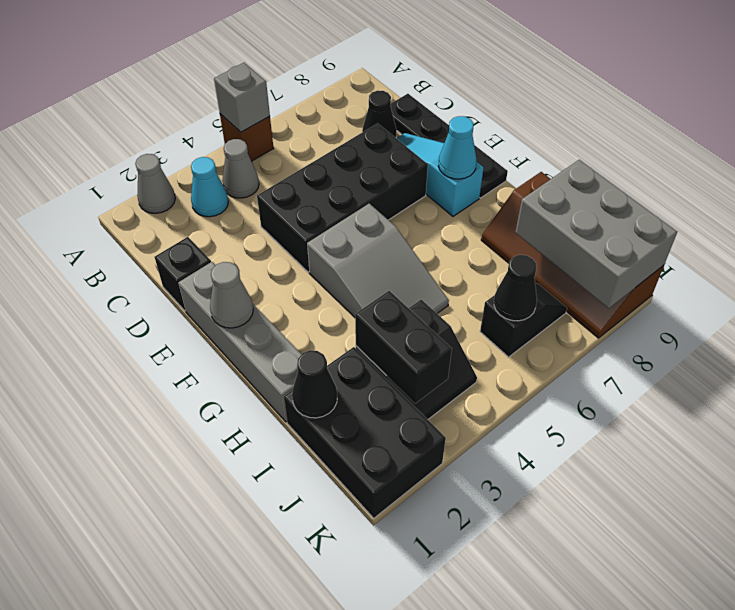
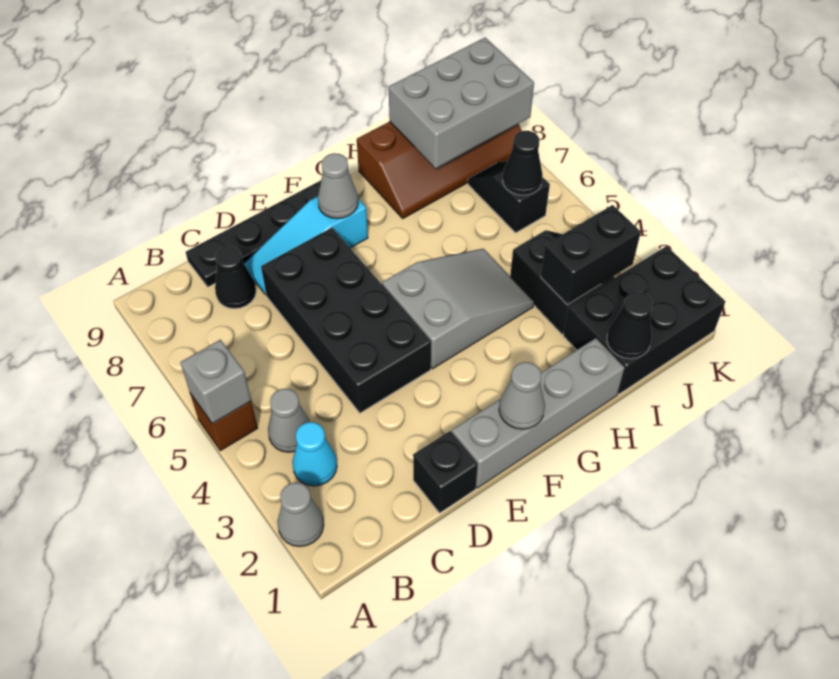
cyan cone F8 level 2 -> grey cone F8 level 2

